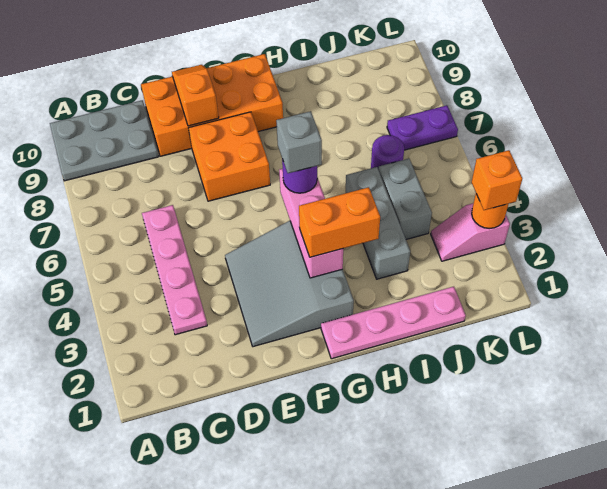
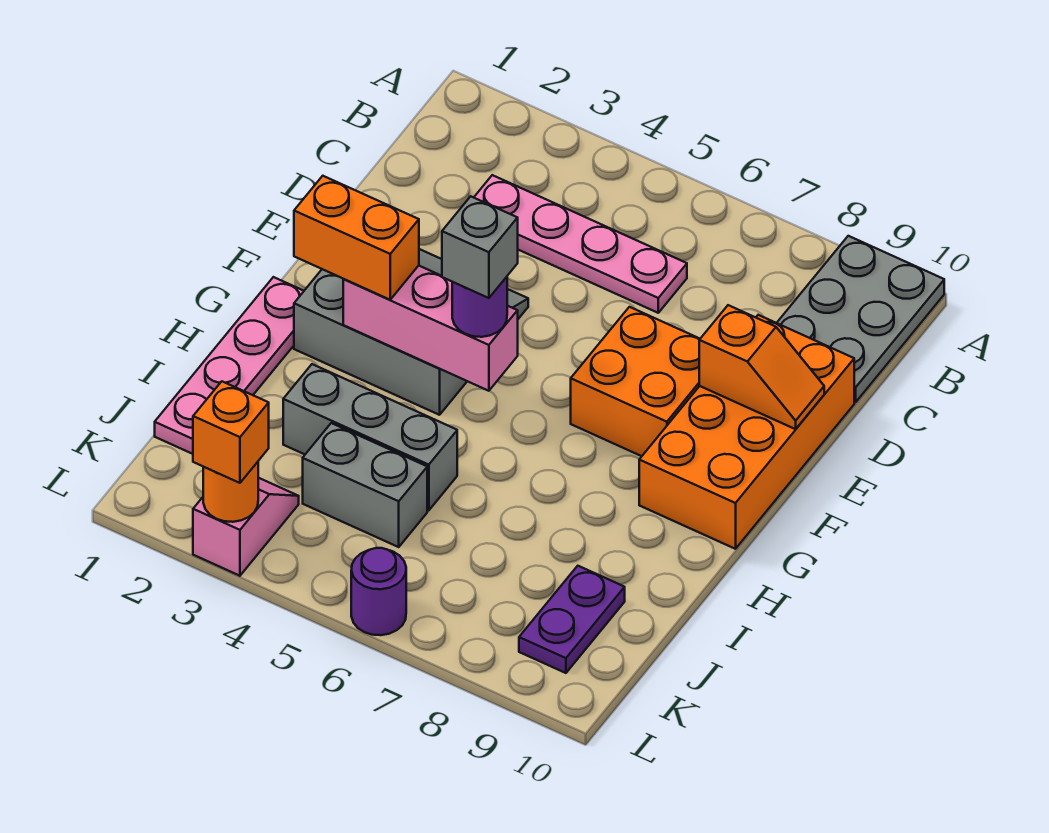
orange brick G3:H3 level 3 -> orange brick G2:G3 level 3
purple round brick J6 level 1 -> purple round brick L6 level 1
purple plate K7:L7 level 1 -> purple plate J9:K9 level 1

